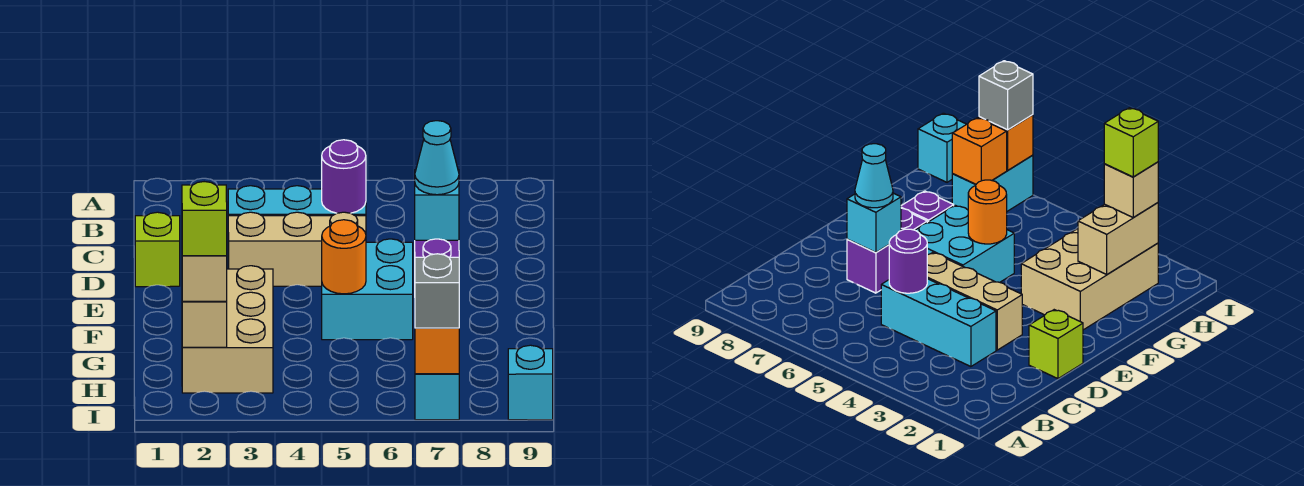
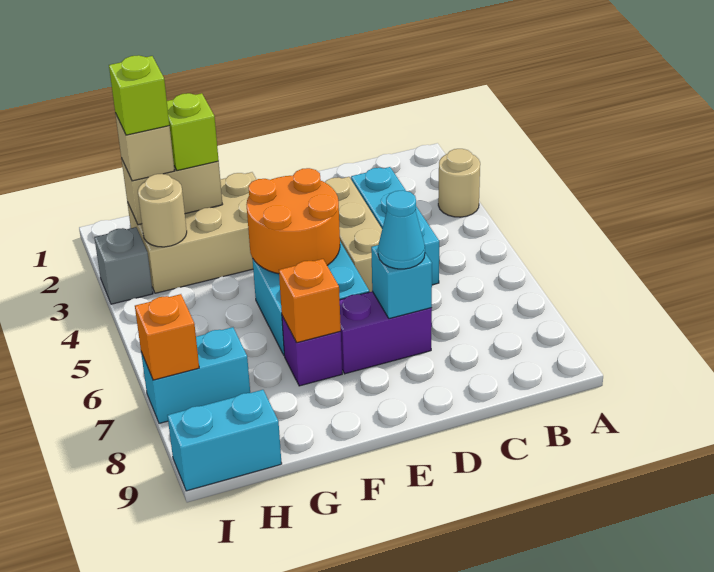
none -> tan round brick A3 level 1
purple round brick C5 level 2 -> none
lime brick D1 level 1 -> lime brick G2 level 3
orange round brick F5 level 2 -> orange round brick E4:F5 level 2
none -> tan round brick H3 level 2
orange brick H7 level 2 -> orange brick F7 level 2
grey brick I7 level 3 -> grey brick I3 level 1
cyan brick I9 level 1 -> cyan brick H9:I9 level 1

